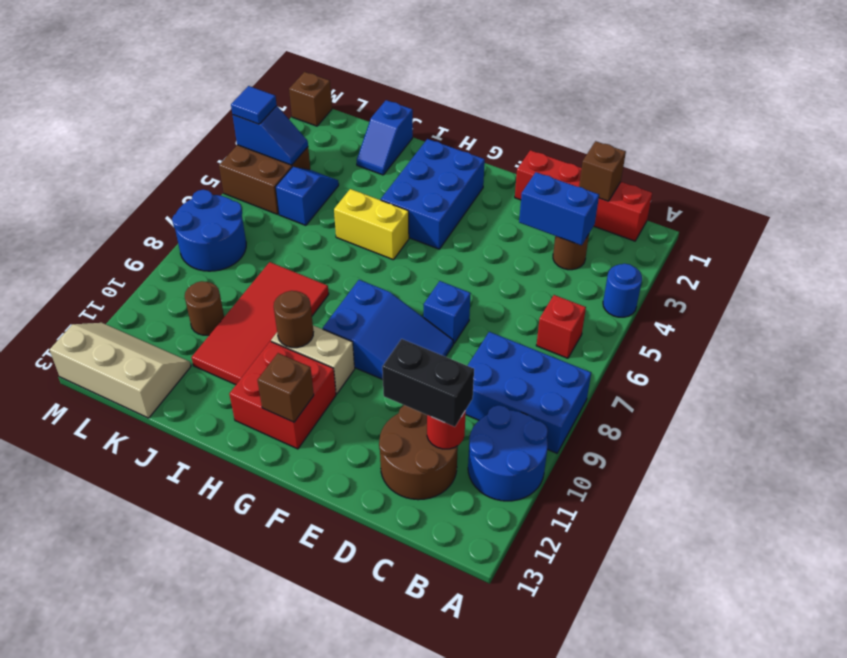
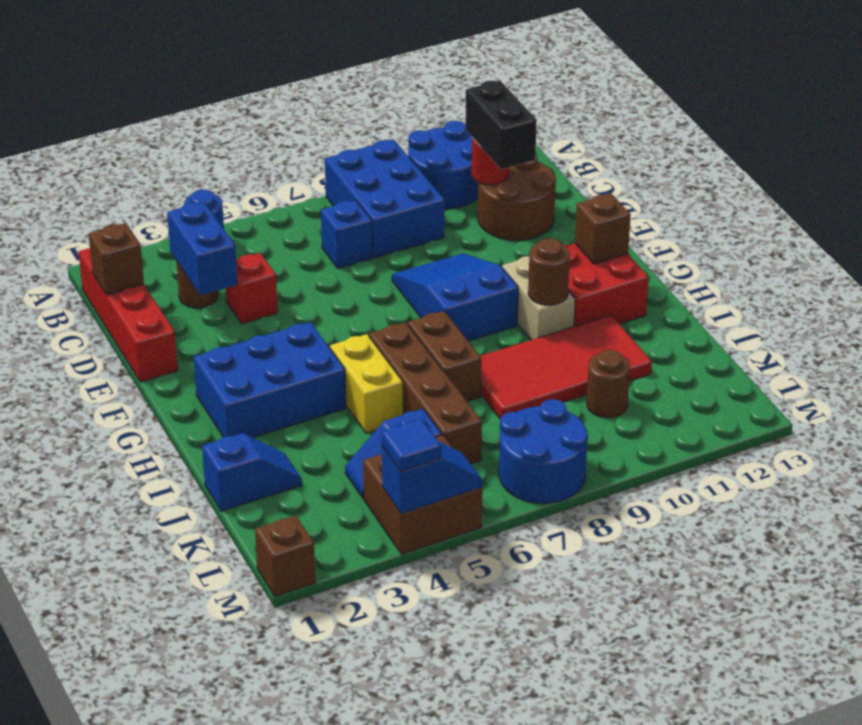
red brick B6 level 1 -> red brick D4 level 1
blue brick E7 level 1 -> blue brick C7 level 1
none -> brown brick H6:K6 level 1
none -> brown brick H7:I7 level 1
tan slope K12:M13 level 1 top 13 -> none
blue slope L4:M4 level 2 top M -> blue slope M4:M5 level 2 top 4

